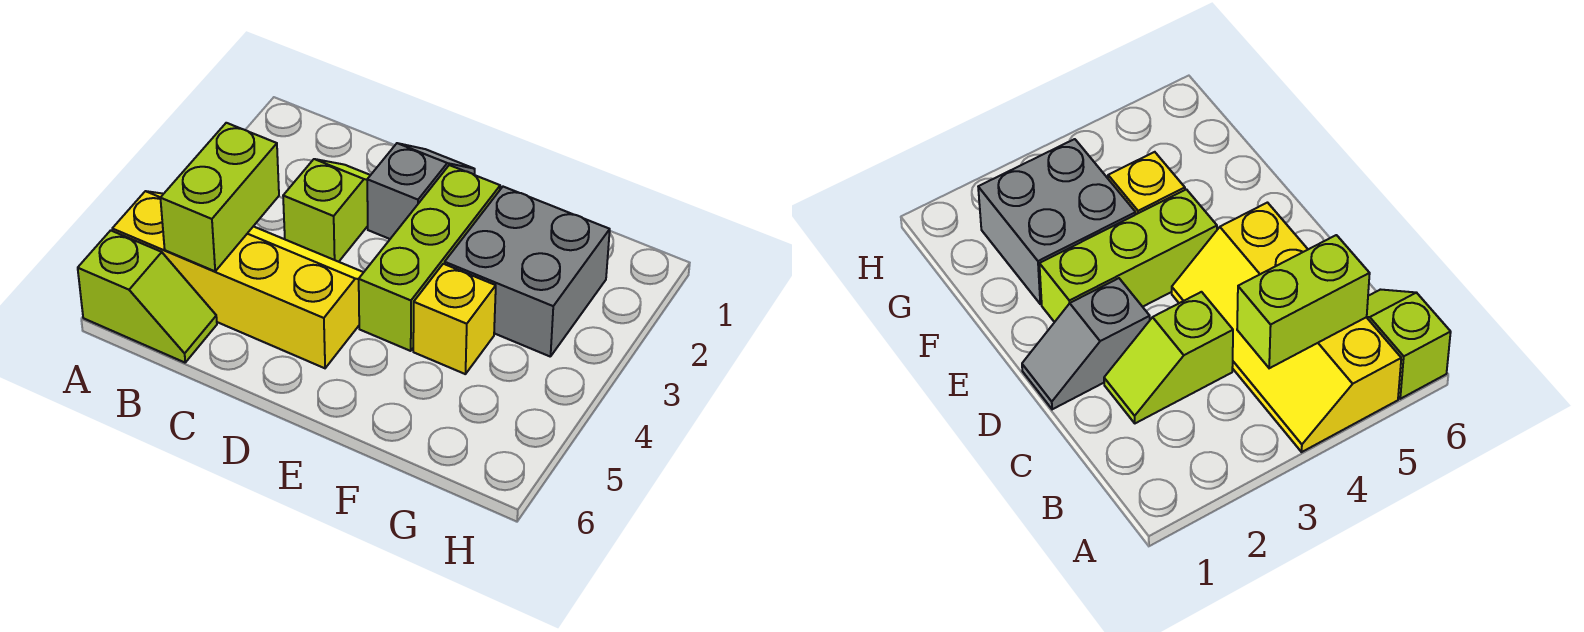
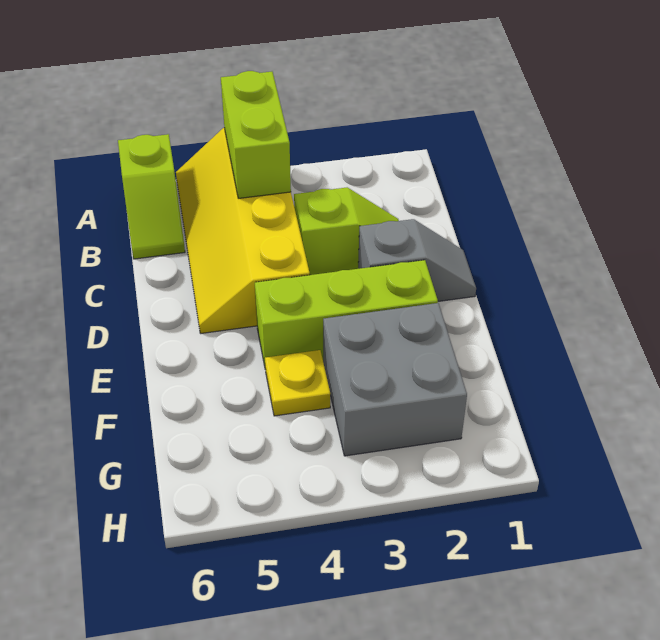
yellow slope A4:D5 level 1 top 5 -> yellow slope A4:D5 level 1 top 4
lime brick B4:B5 level 2 -> lime brick A4:B4 level 2
yellow brick F4 level 1 -> yellow plate F4 level 1

